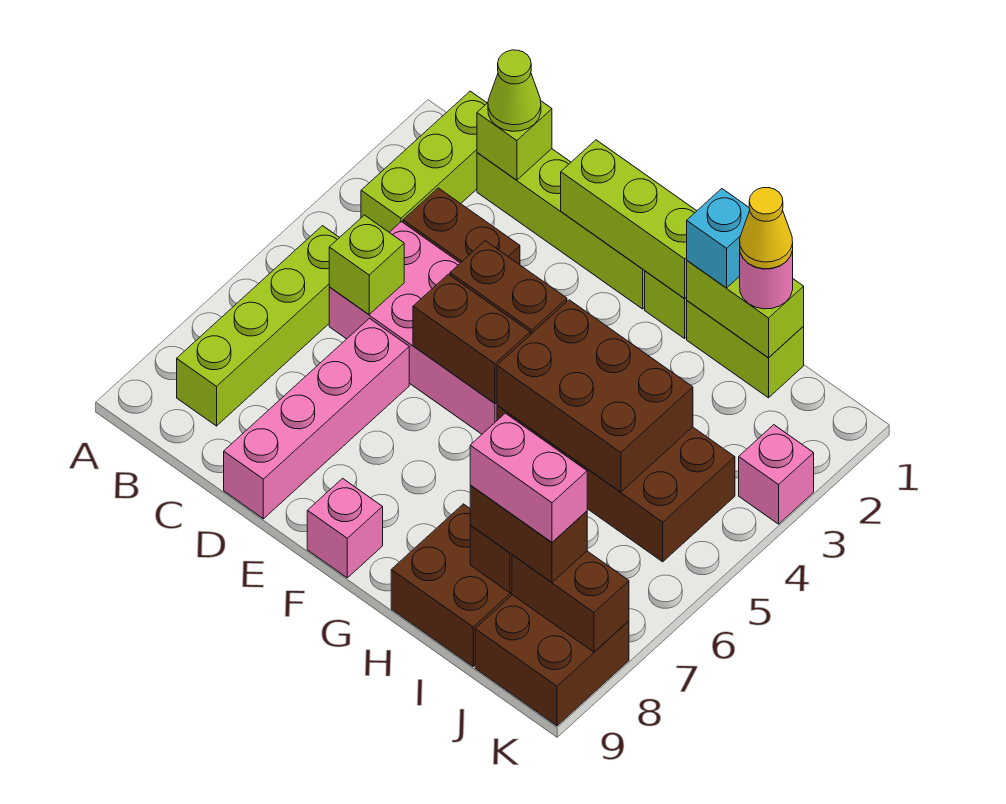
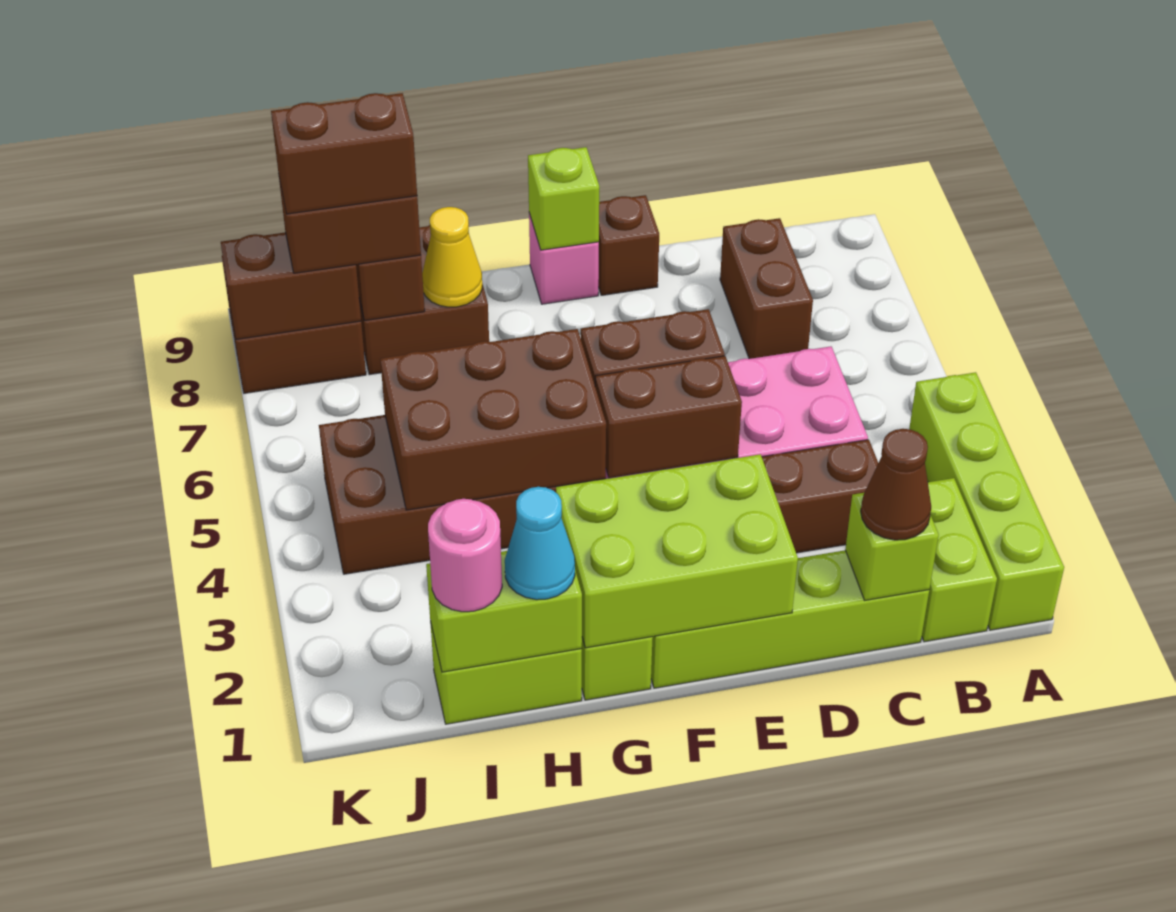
lime brick B1:B3 level 1 -> lime brick B1:B2 level 1
lime brick B5:B8 level 1 -> lime brick A1:A4 level 1
lime cone C1 level 3 -> brown cone C1 level 3
lime brick C5 level 2 -> lime brick F9 level 2
none -> brown brick C7:C8 level 1
pink brick D6:D9 level 1 -> none
lime brick E1:G1 level 2 -> lime brick E1:G2 level 2
none -> brown brick E9 level 1
cyan brick H1 level 3 -> cyan cone H1 level 3
yellow cone I1 level 4 -> yellow cone H8 level 2
pink brick I8:J8 level 4 -> brown brick I8:J8 level 4
pink brick K3 level 1 -> none

